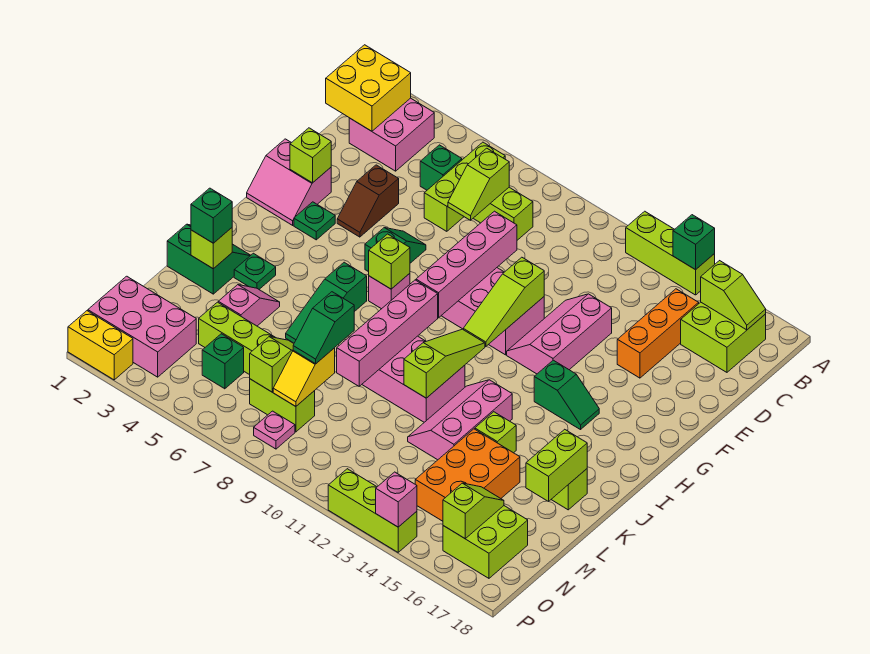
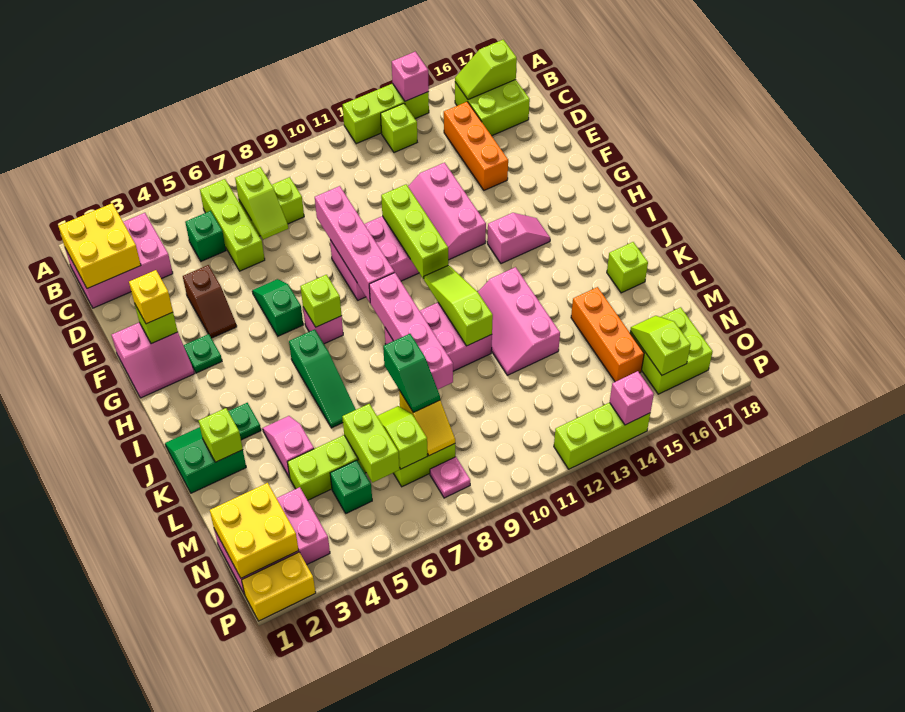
green brick A14 level 2 -> pink brick A14 level 2
pink brick B2:C3 level 1 -> pink brick B1:C3 level 1
lime slope B16:B17 level 2 top 16 -> lime slope B16:B17 level 2 top 17
none -> yellow brick F2 level 3
lime slope F11:H11 level 2 top F -> lime brick F11:H11 level 2
green slope H14:H15 level 1 top 14 -> pink slope H14:H15 level 1 top 14
green brick K2 level 3 -> none
lime brick K14 level 1 -> lime brick B13 level 1
lime brick K17:L17 level 2 -> lime brick M6:N6 level 2
orange brick L14:N15 level 1 -> orange brick L15:N15 level 1
none -> yellow brick N1:O2 level 2

